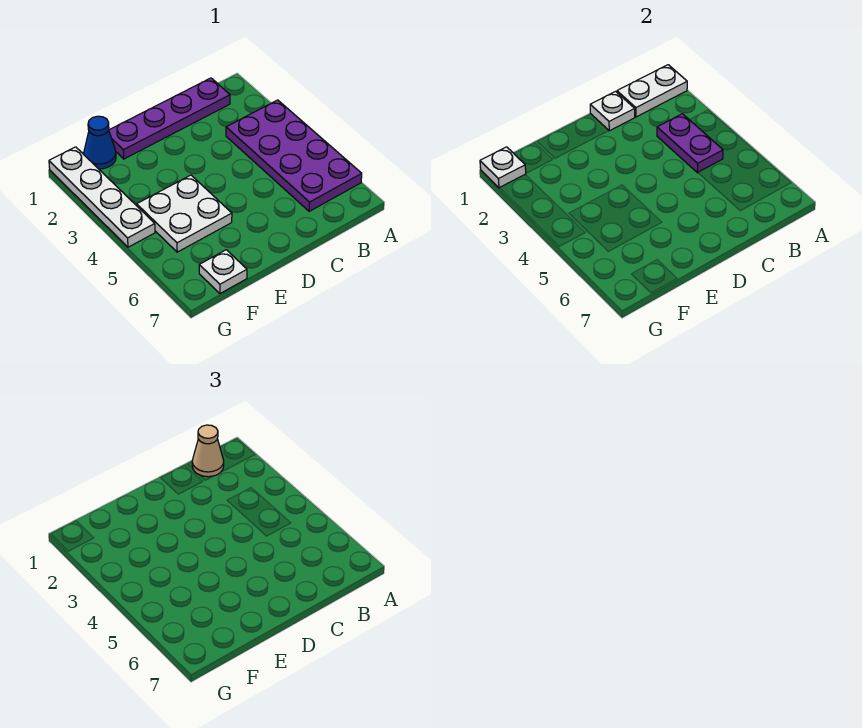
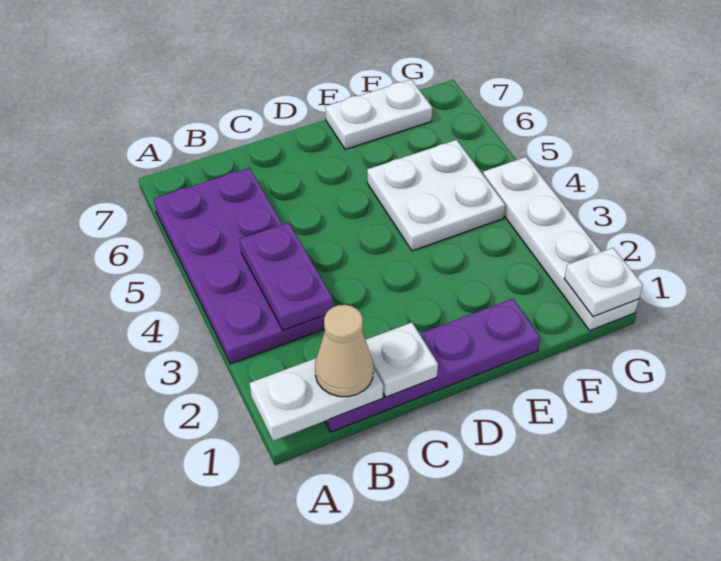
blue cone F1 level 1 -> none
white plate F7 level 1 -> white plate E7:F7 level 1

